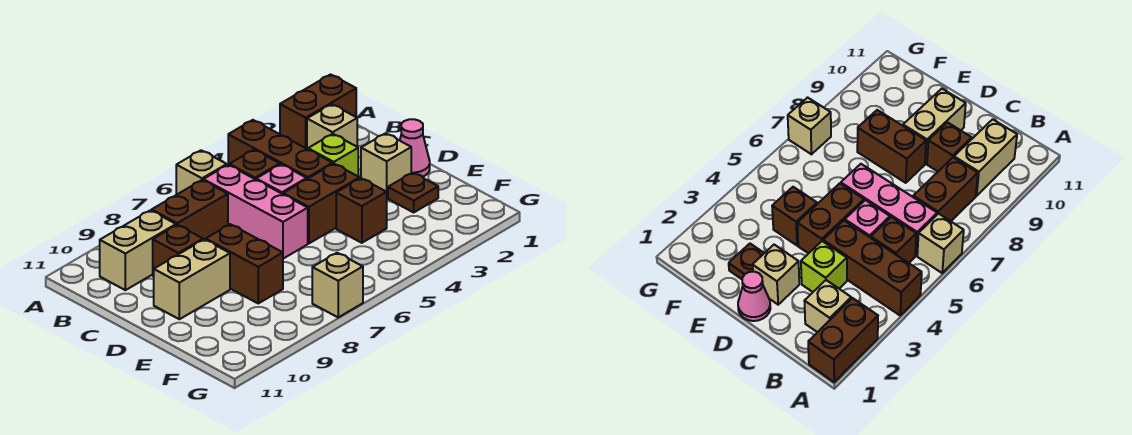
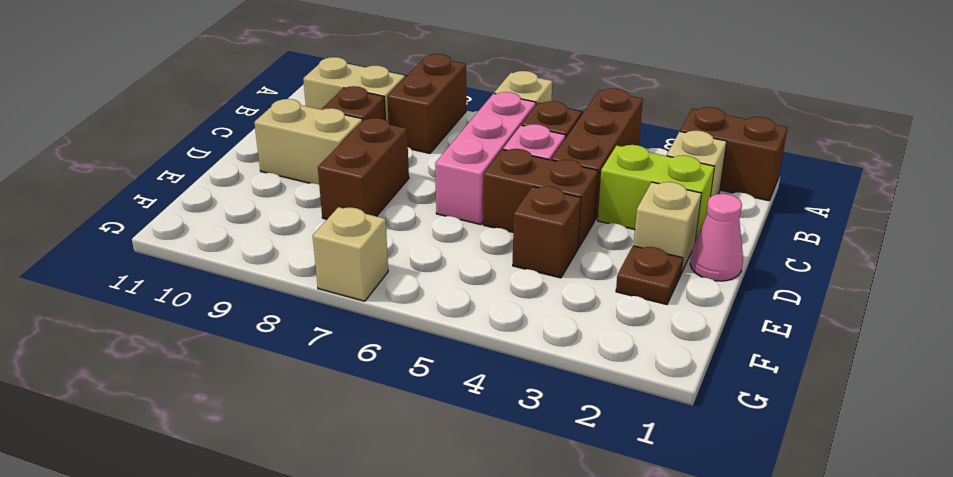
brown brick B7:B8 level 1 -> brown brick A8:B8 level 1
lime brick C3 level 1 -> lime brick C2:C3 level 1

